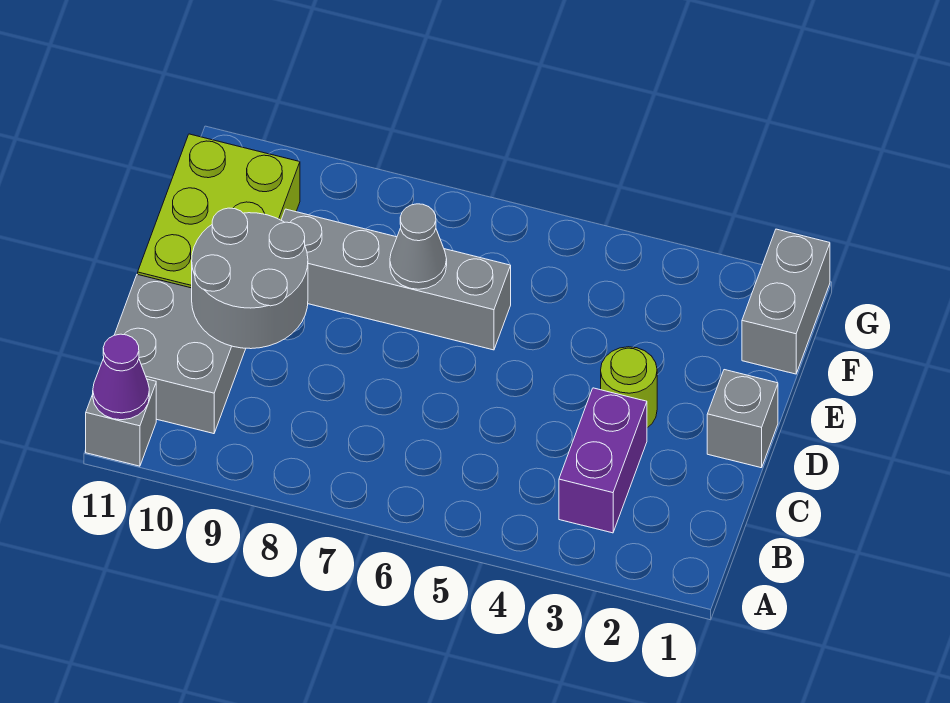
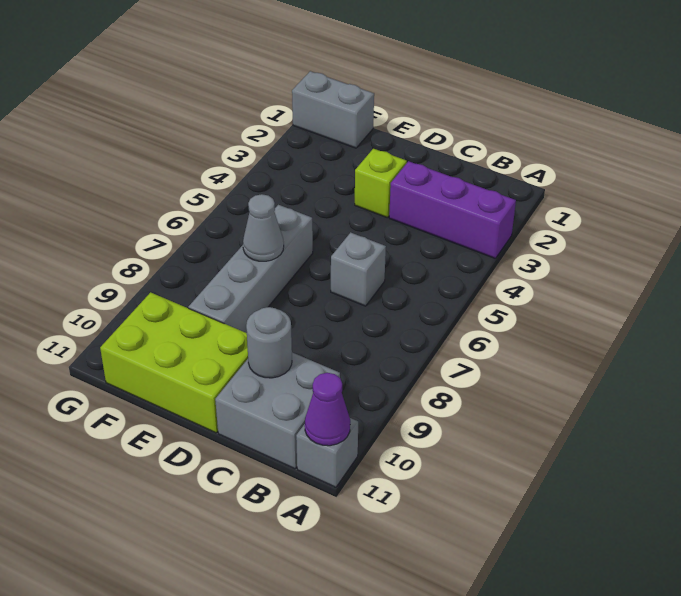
purple brick B3:C3 level 1 -> purple brick A3:C3 level 1
grey round brick C9:D10 level 2 -> grey round brick C10 level 2
grey brick D1 level 1 -> grey brick C6 level 1
lime round brick D3 level 1 -> lime brick D3 level 1

